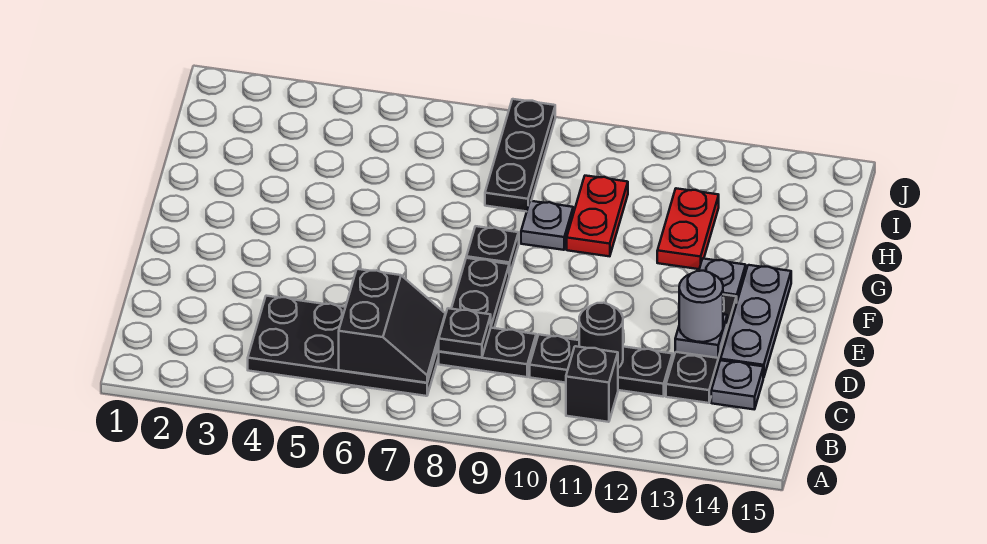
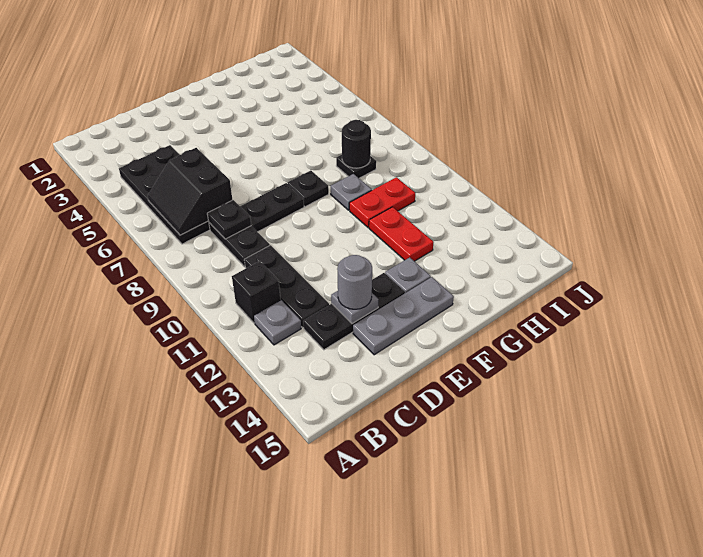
black slope B6:C7 level 2 top 6 -> black slope B6:C7 level 2 top C
black round brick C11 level 2 -> black round brick H8 level 2
grey plate C14 level 1 -> grey plate B12 level 1
red plate G12:H12 level 1 -> red plate G11:G12 level 1
black plate H8:J8 level 1 -> black plate H8 level 1

